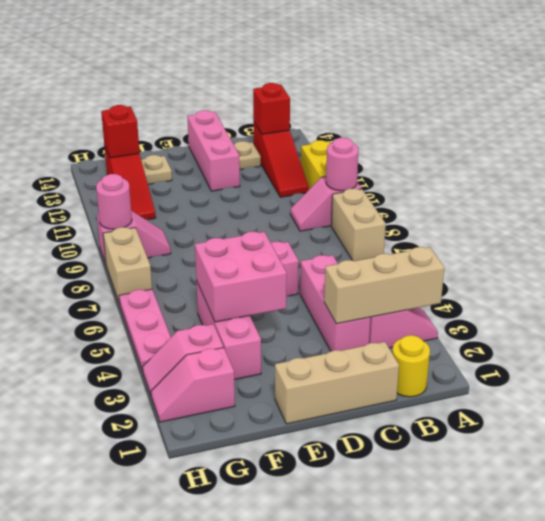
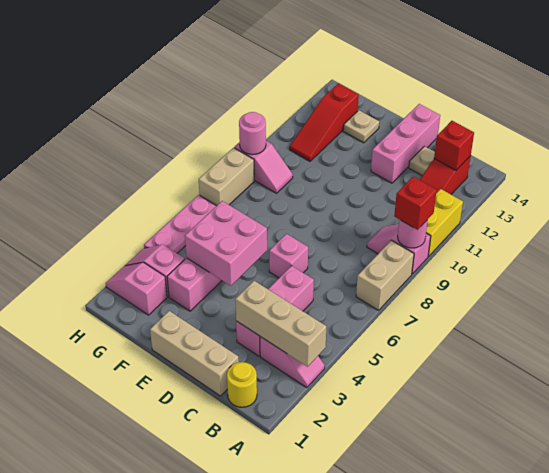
red brick G13 level 2 -> red brick A9 level 3

